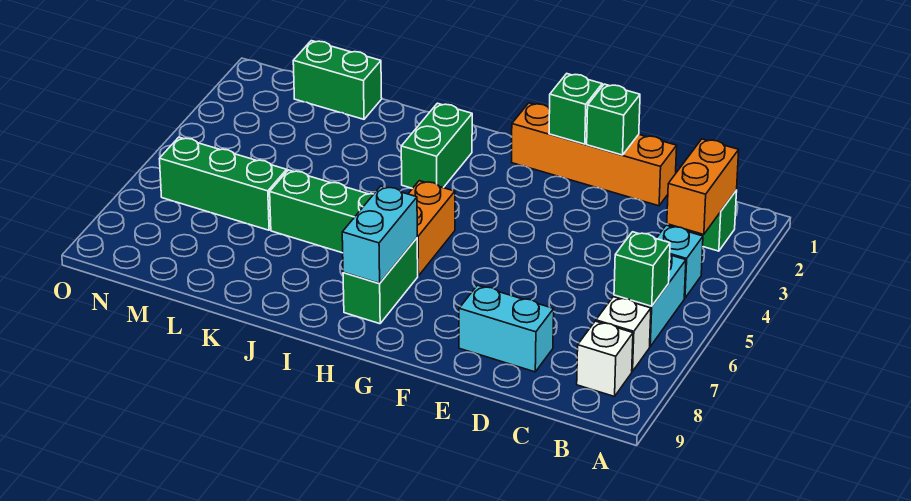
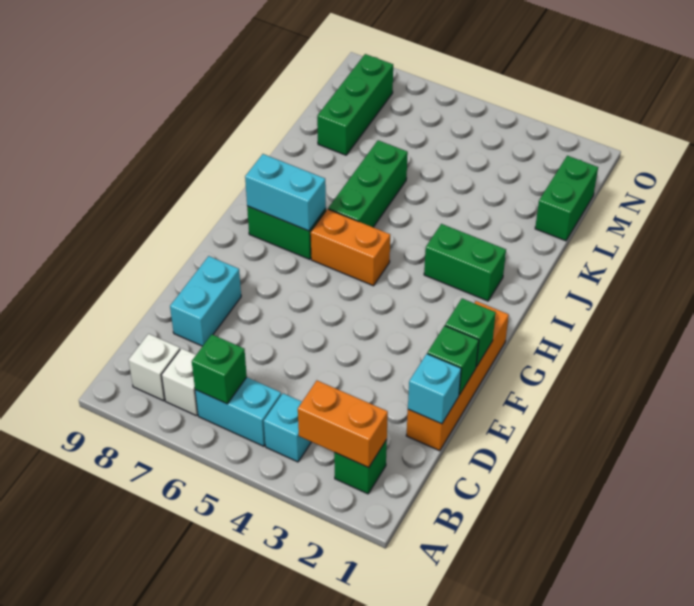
none -> cyan brick D1 level 2
green brick L6:N6 level 1 -> green brick L8:N8 level 1

